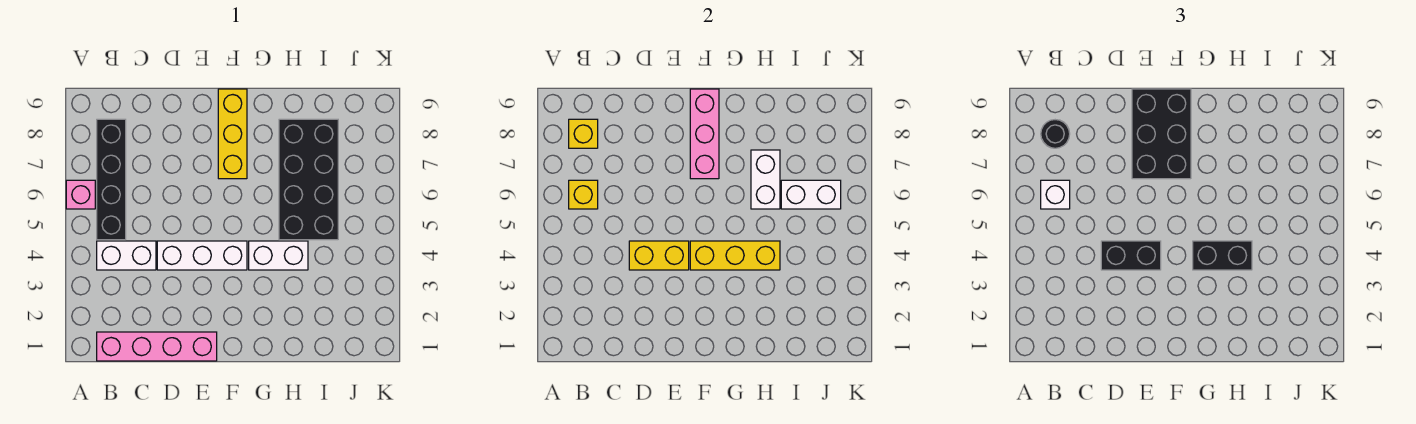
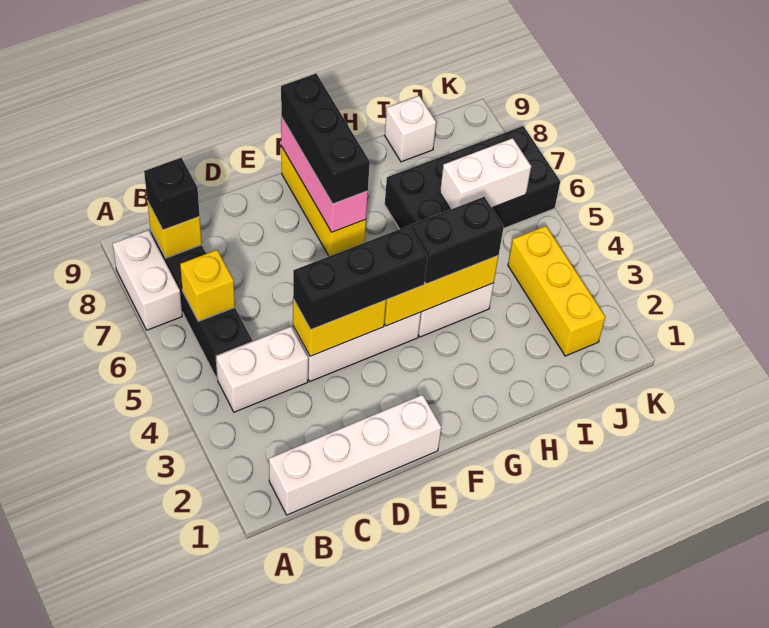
pink brick A6 level 1 -> none
pink brick B1:E1 level 1 -> white brick B1:E1 level 1
white brick B6 level 3 -> white brick I9 level 1
black round brick B8 level 3 -> black brick B8 level 3
black brick D4:E4 level 3 -> black brick D4:F4 level 3
black brick E7:F9 level 3 -> black brick F7:F9 level 3
black brick H5:I8 level 1 -> black brick H6:K7 level 1
white brick H6:H7 level 2 -> white brick A7:A8 level 1
none -> yellow brick J2:J4 level 1

